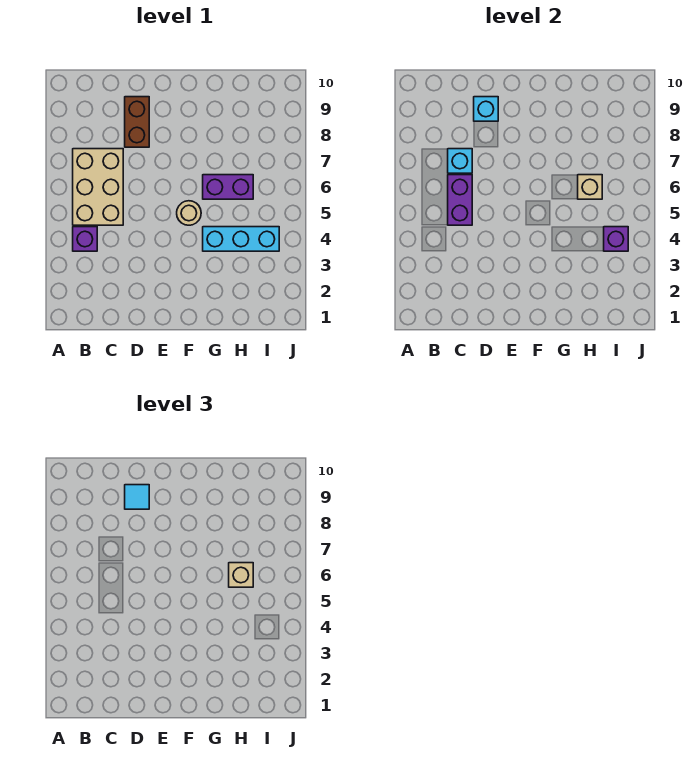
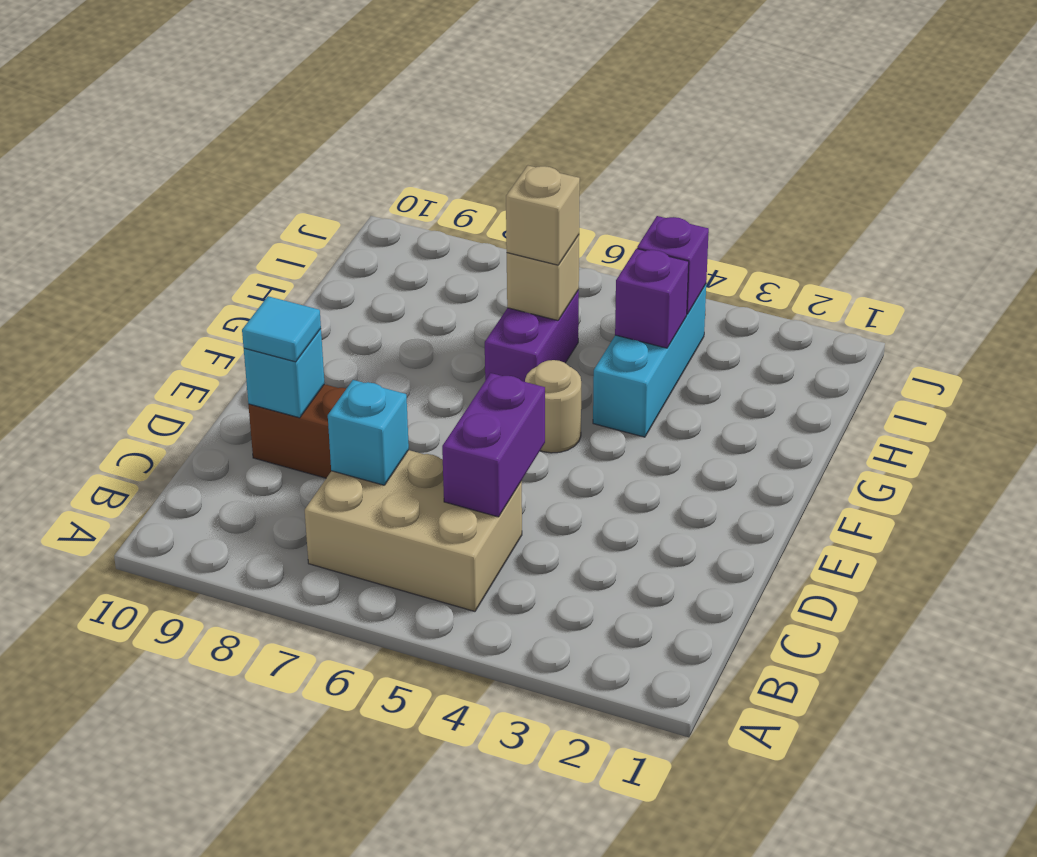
purple brick B4 level 1 -> purple brick H4 level 2
purple brick C5:C6 level 2 -> purple brick C5:D5 level 2

